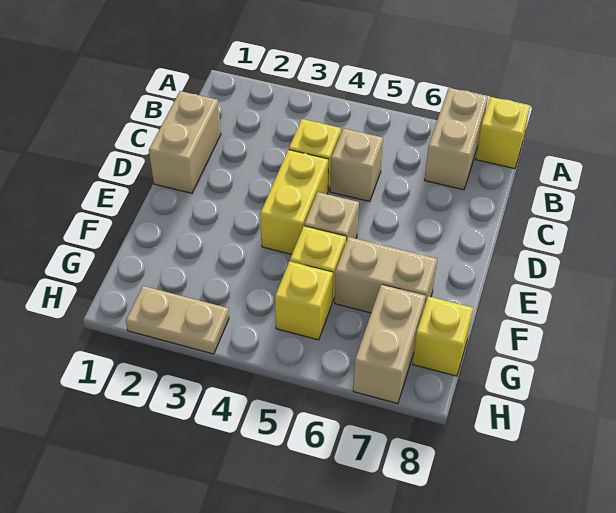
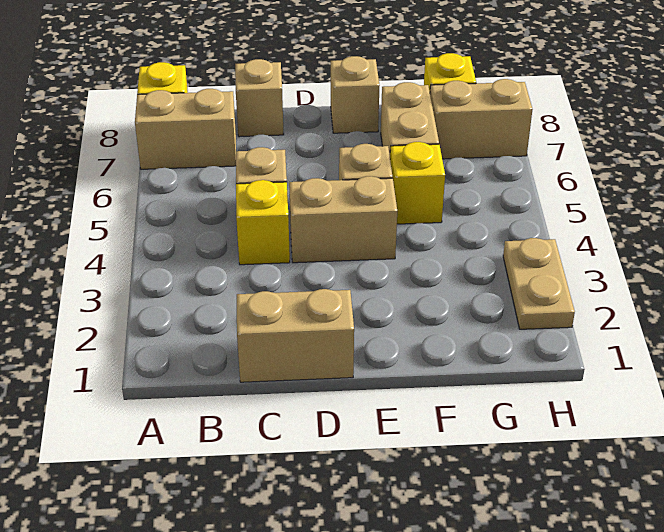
none -> tan brick C8 level 1
yellow brick D4:E4 level 1 -> tan brick D4:E4 level 1
none -> tan brick E8 level 1
yellow brick G5 level 1 -> none

